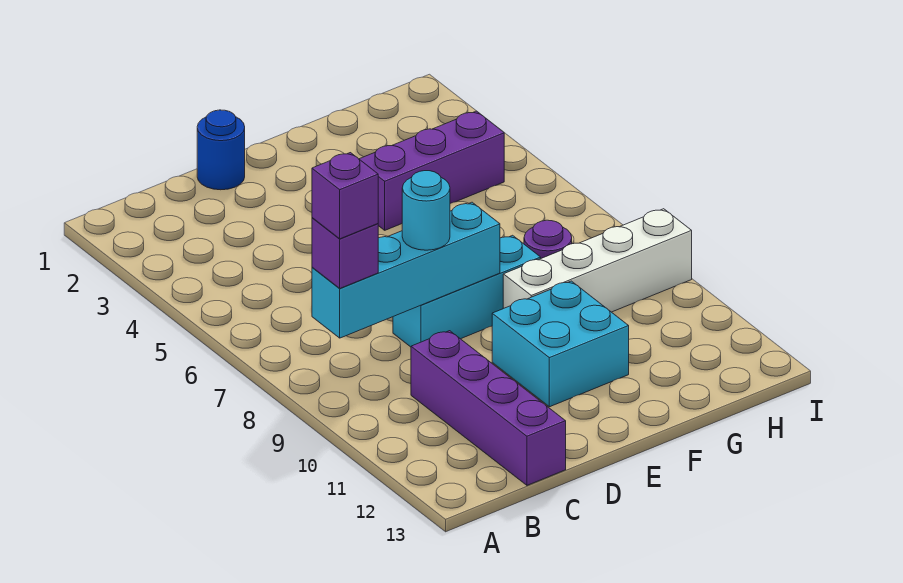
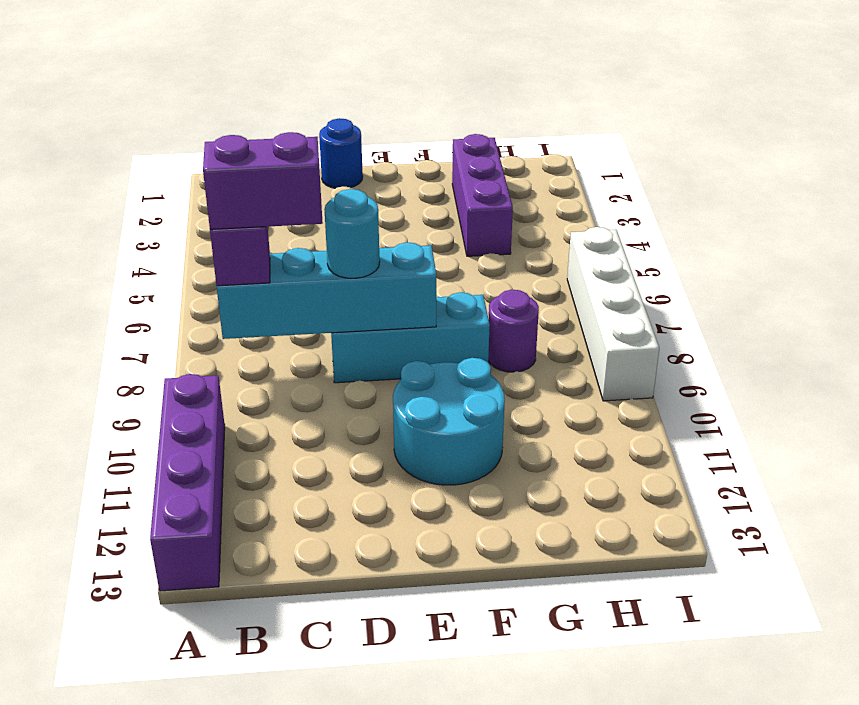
purple brick B8 level 4 -> purple brick B8:C8 level 4
purple brick C10:C13 level 1 -> purple brick A10:A13 level 1
cyan brick E10:F11 level 1 -> cyan round brick E10:F11 level 1
purple brick F4:H4 level 1 -> purple brick G2:G4 level 1
white brick F9:I9 level 1 -> white brick I6:I9 level 1

